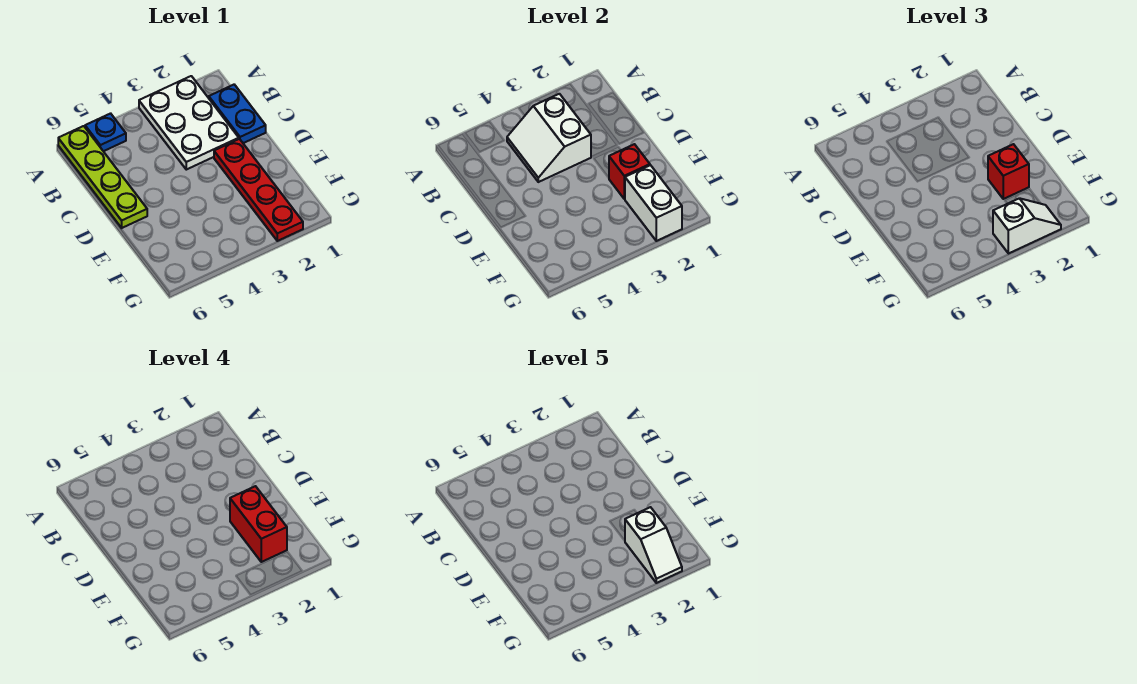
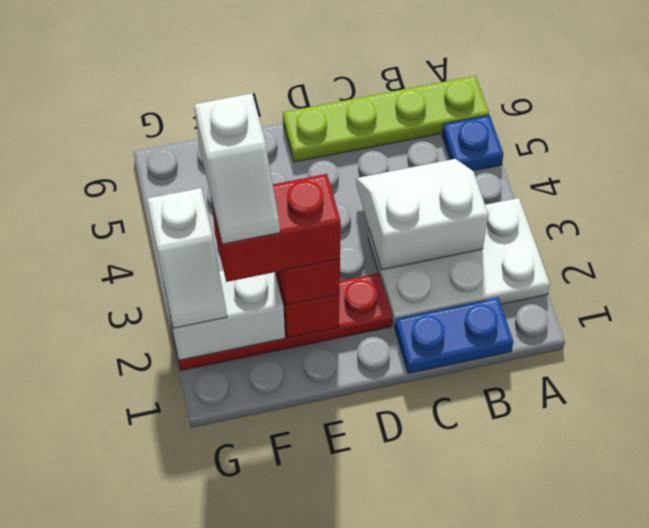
white slope F2:G2 level 5 top F -> white slope F2:F3 level 5 top 3

